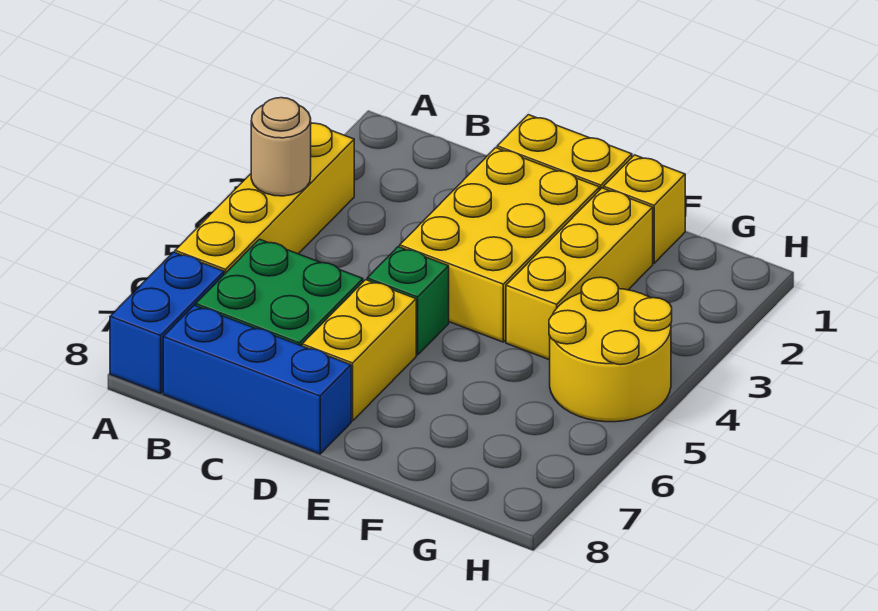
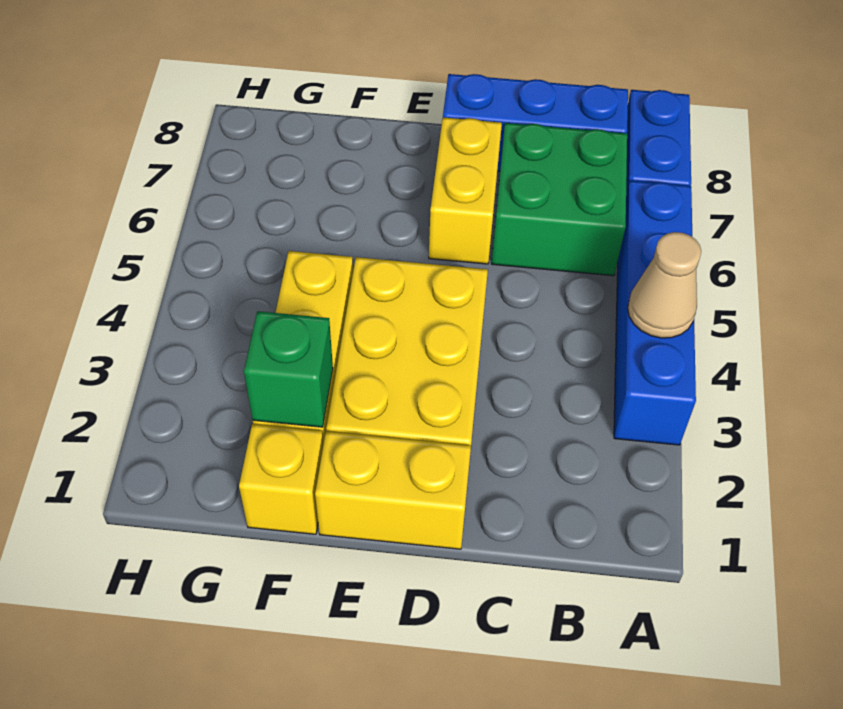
yellow brick A3:A6 level 1 -> blue brick A3:A6 level 1
tan round brick A4 level 2 -> tan cone A4 level 2
green brick D5 level 1 -> green brick F2 level 2
yellow round brick G4:H5 level 1 -> none

